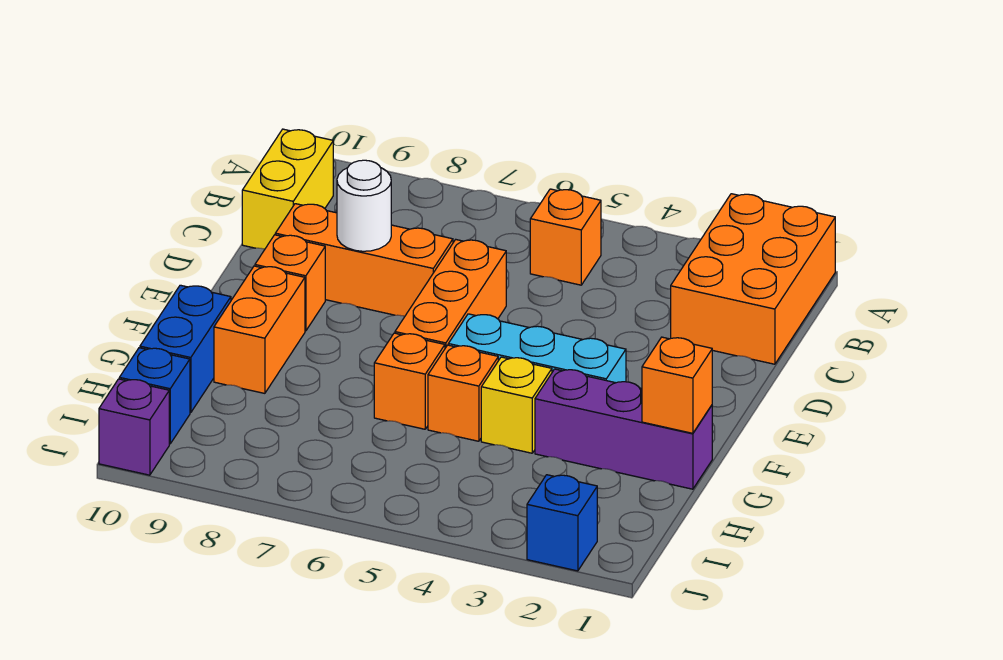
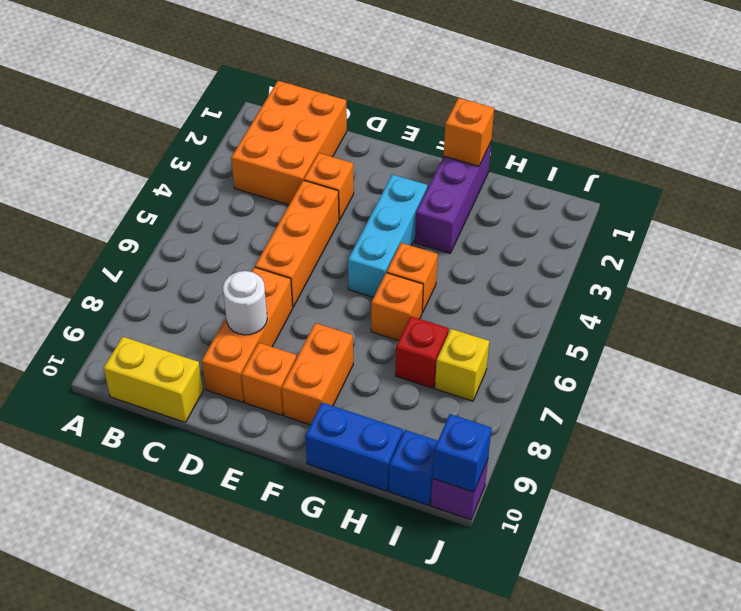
orange brick A1:C2 level 1 -> orange brick B1:C3 level 1
orange brick B5 level 1 -> orange brick D3 level 1
orange brick D6:F6 level 1 -> orange brick D4:D6 level 1
orange brick F9:G9 level 1 -> orange brick F8:F9 level 1
yellow brick G4 level 1 -> yellow brick I7 level 1
none -> red brick H7 level 1
blue brick J2 level 1 -> blue brick J10 level 2

